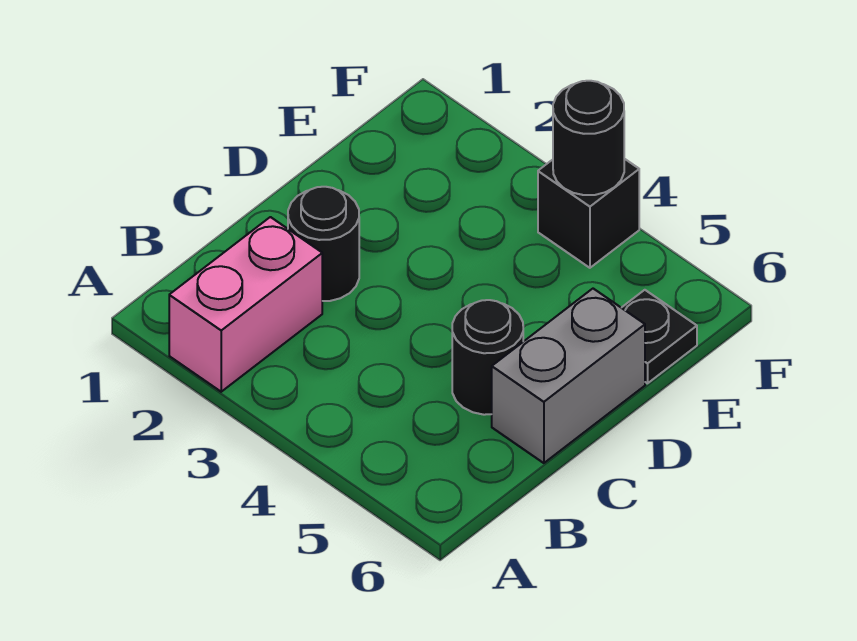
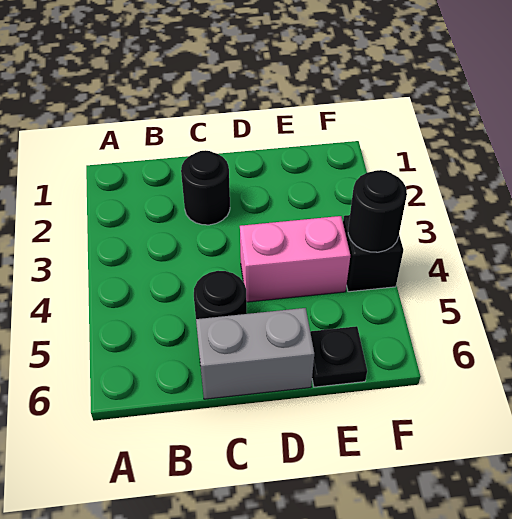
pink brick A2:B2 level 1 -> pink brick D4:E4 level 1

